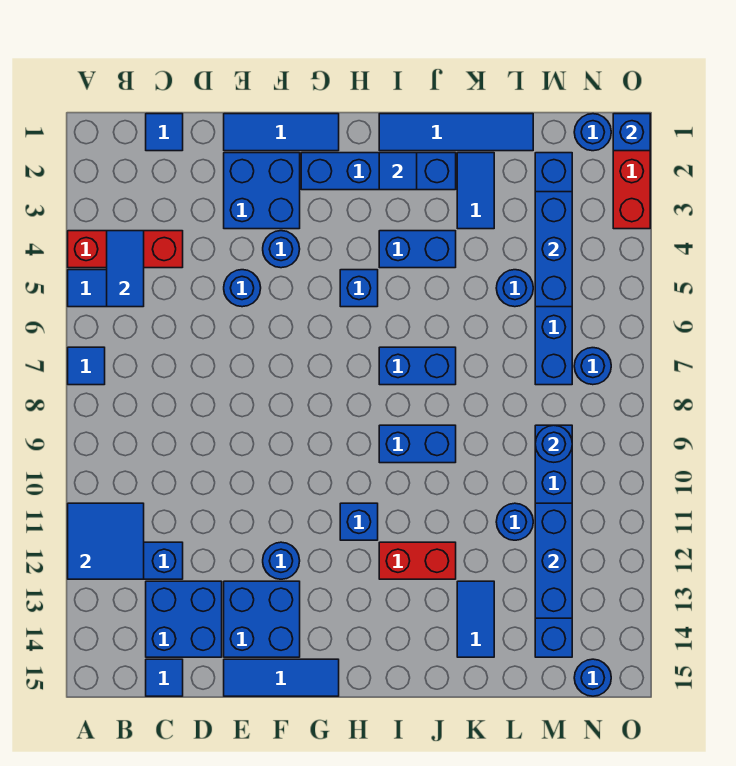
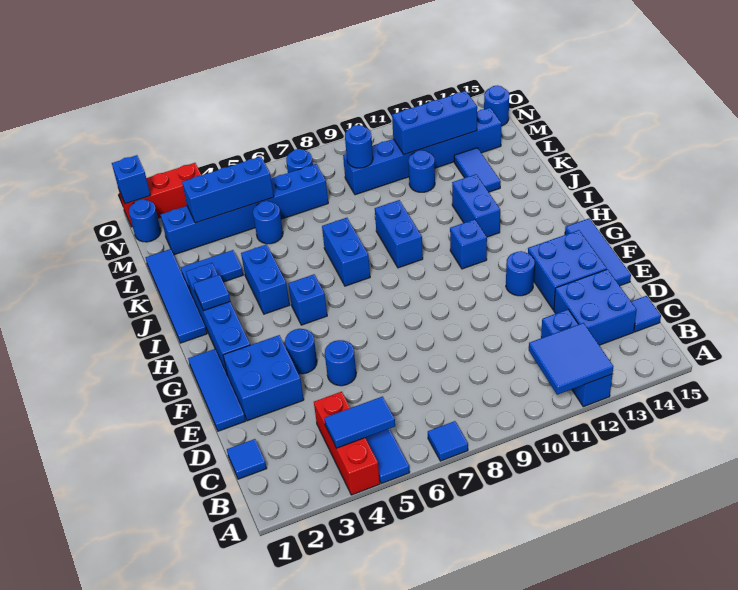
red brick I12:J12 level 1 -> blue brick I12:J12 level 1
blue tile K13:K14 level 1 -> blue tile K13:L13 level 1

